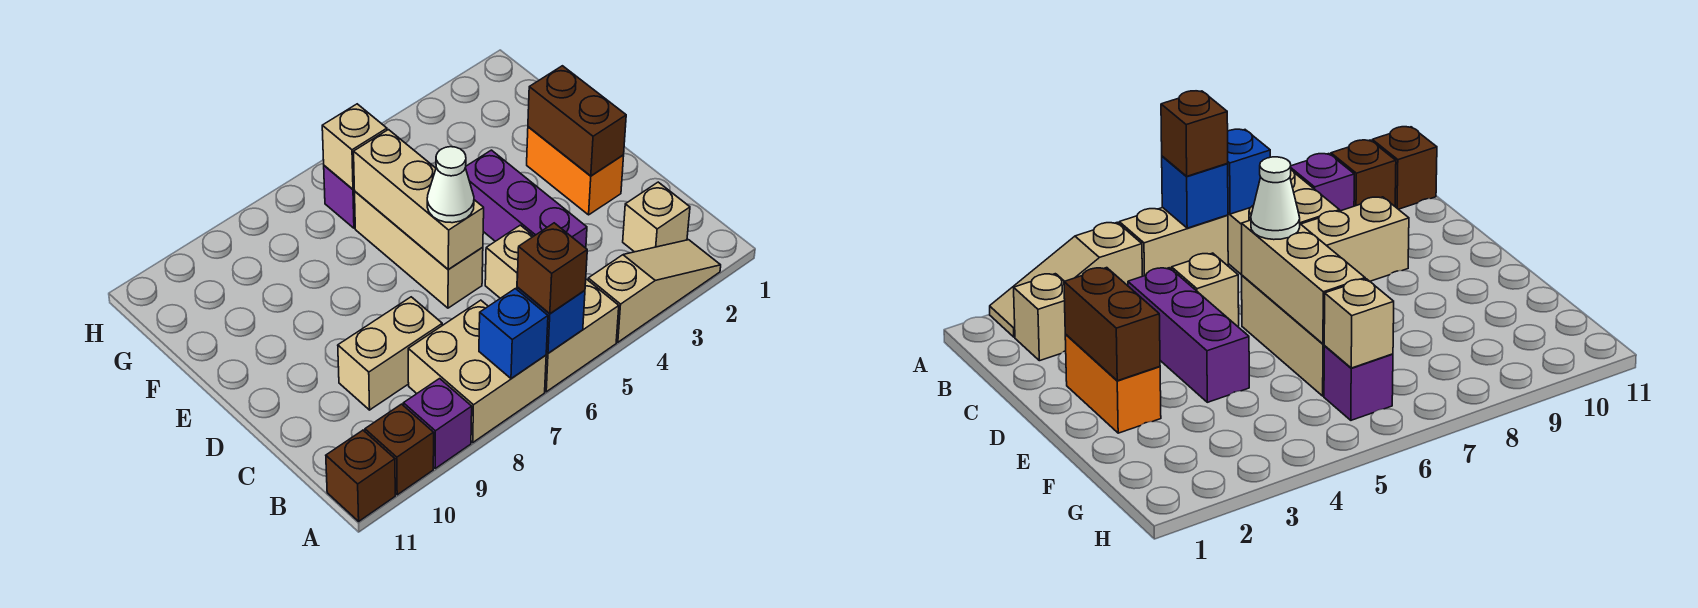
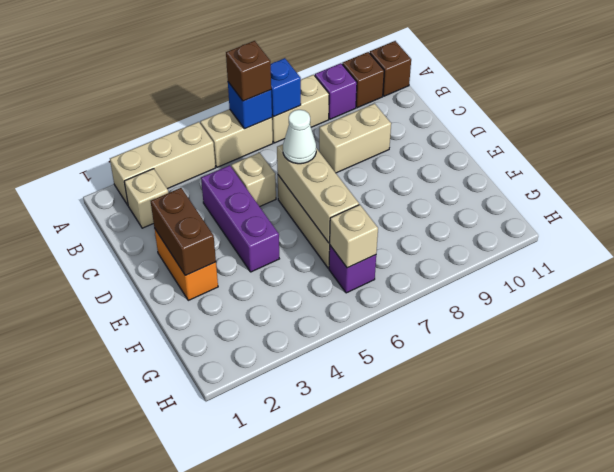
tan slope A2:A4 level 1 top 4 -> tan brick A2:A4 level 1
tan brick A7:B8 level 1 -> tan brick A7:A8 level 1

